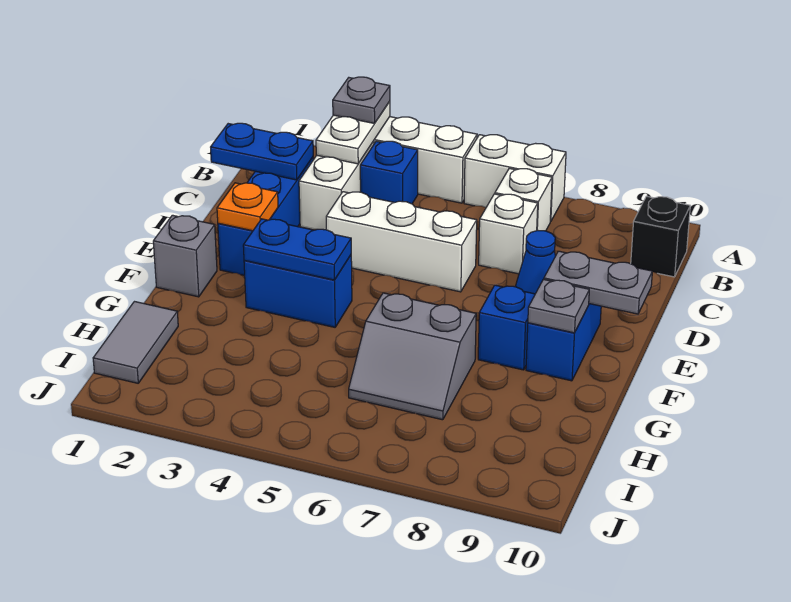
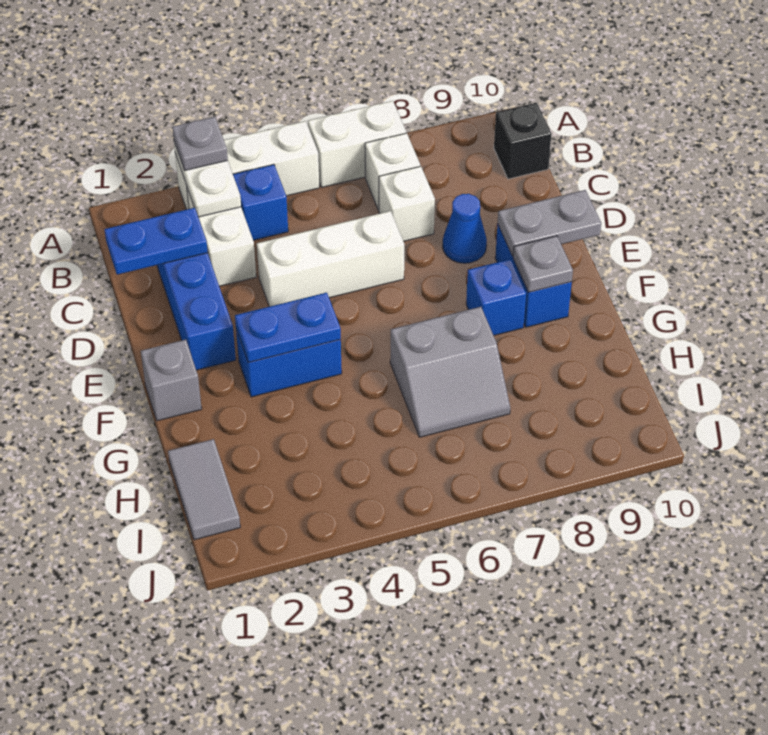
orange plate E2 level 2 -> none

